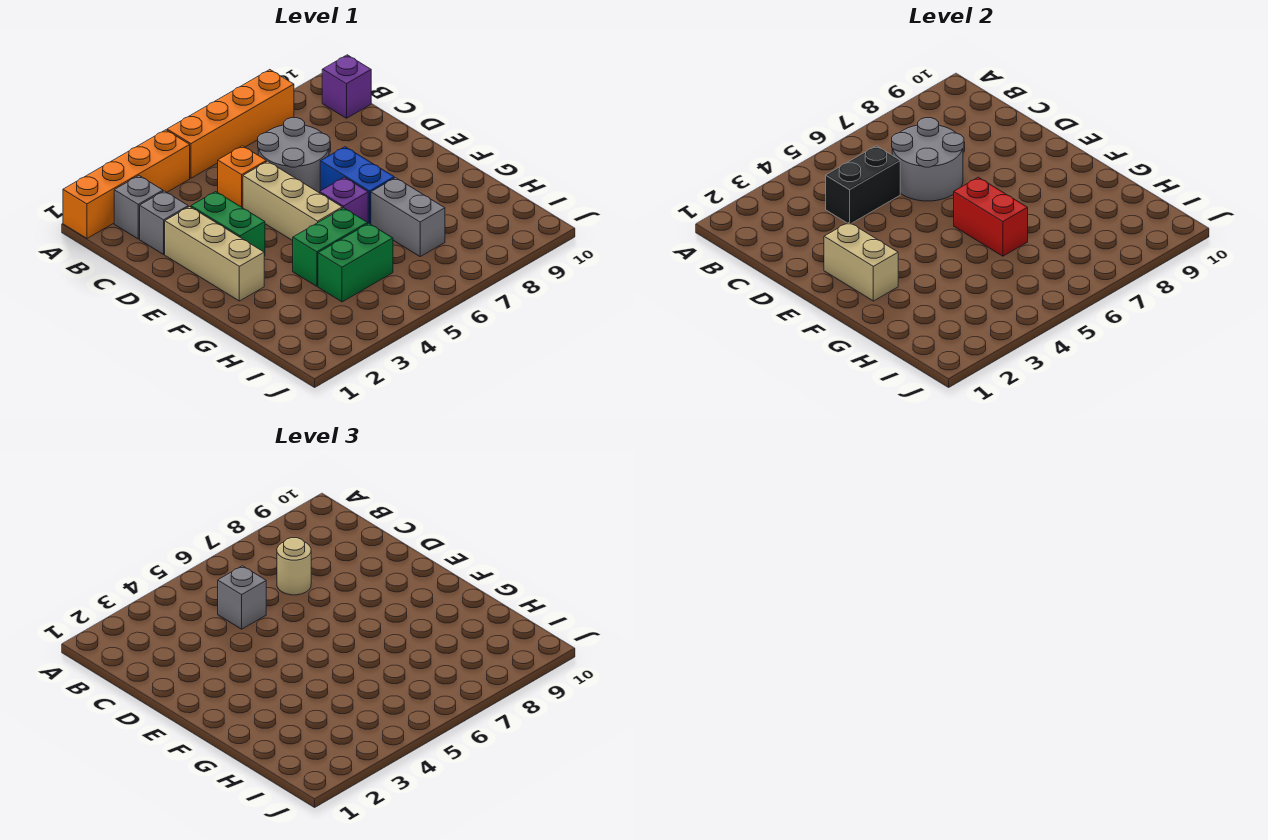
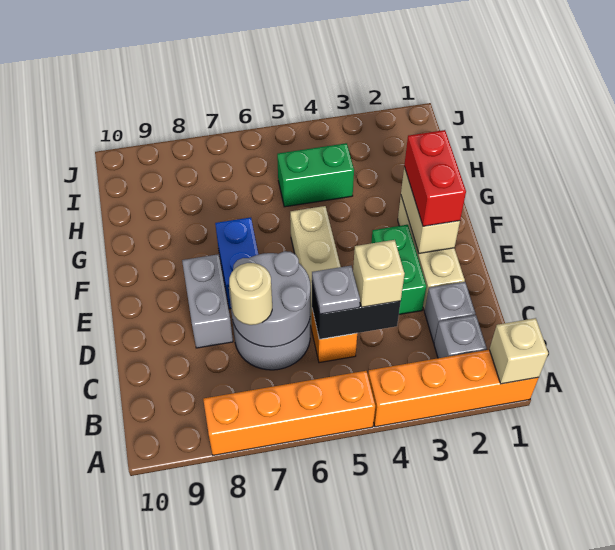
none -> tan brick A1 level 2
purple brick B10 level 1 -> none
none -> tan brick C4 level 3
grey brick C5 level 3 -> grey plate C5 level 3
purple brick F6 level 1 -> none
red brick F6:G6 level 2 -> red brick E2:F2 level 3
green brick G4:G5 level 1 -> none
grey brick G7:H7 level 1 -> grey brick D8:E8 level 1

